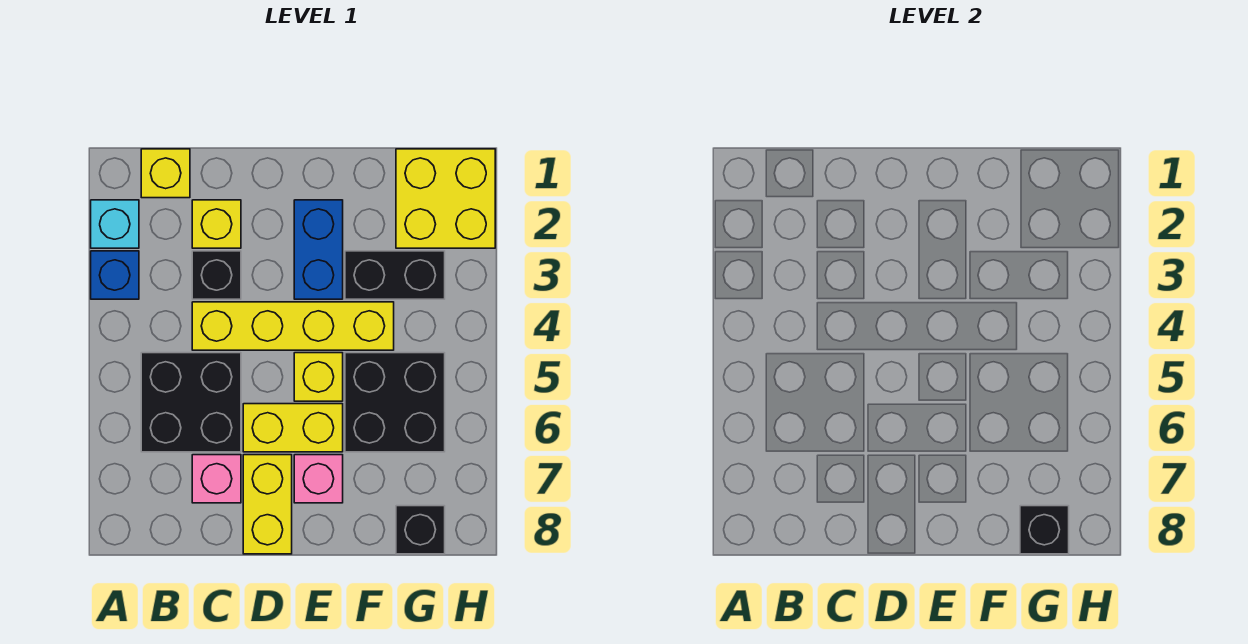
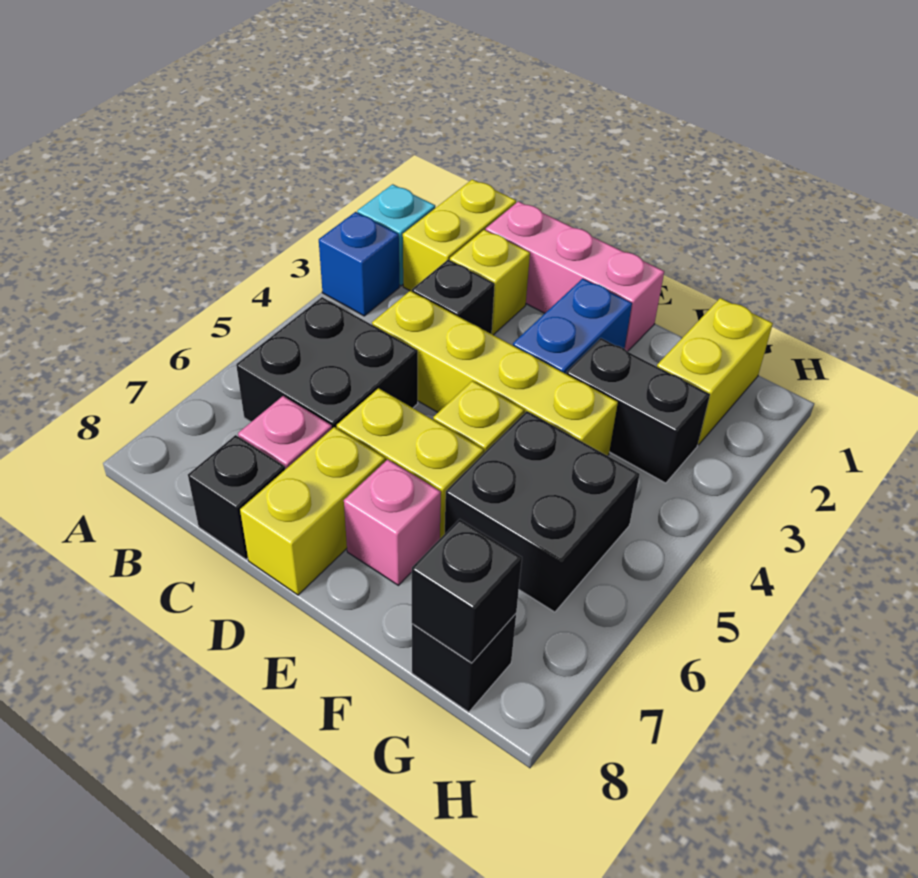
yellow brick B1 level 1 -> yellow brick B1:B2 level 1
none -> pink brick C1:E1 level 1
none -> black brick C8 level 1
yellow brick G1:H2 level 1 -> yellow brick G1:G2 level 1

